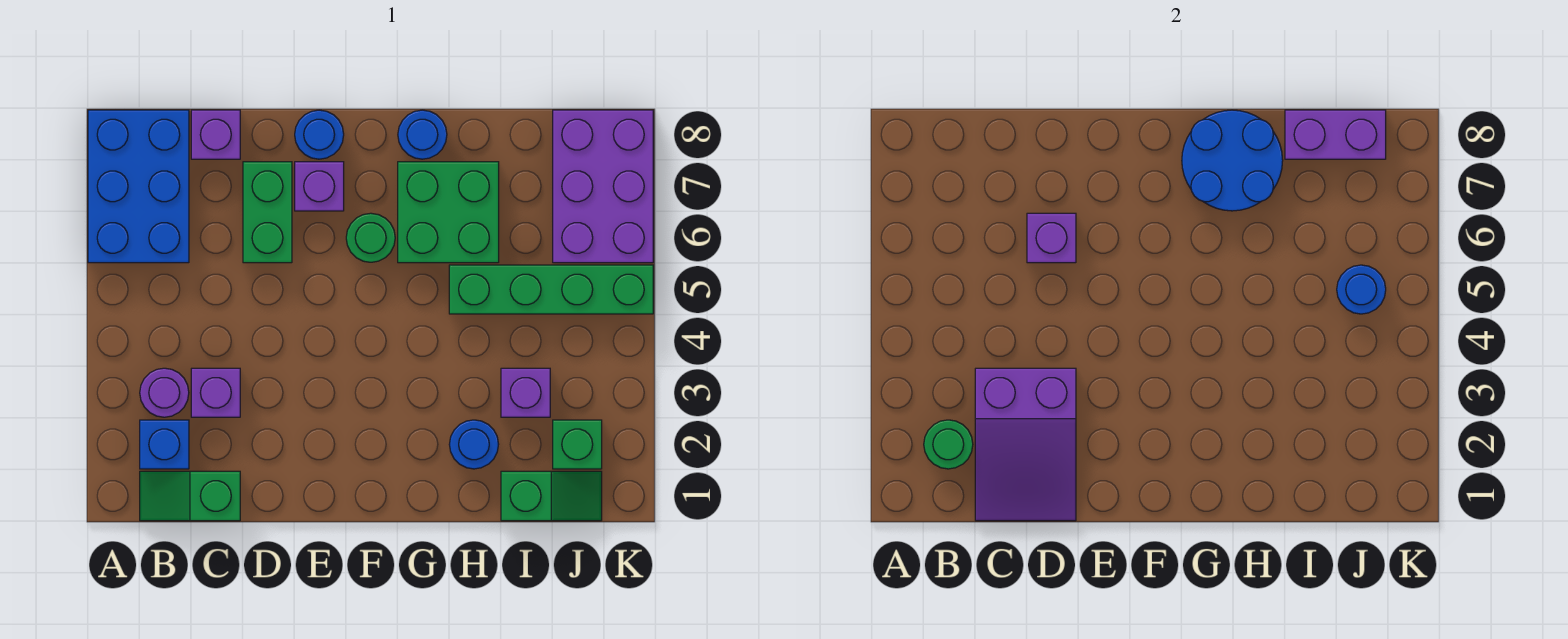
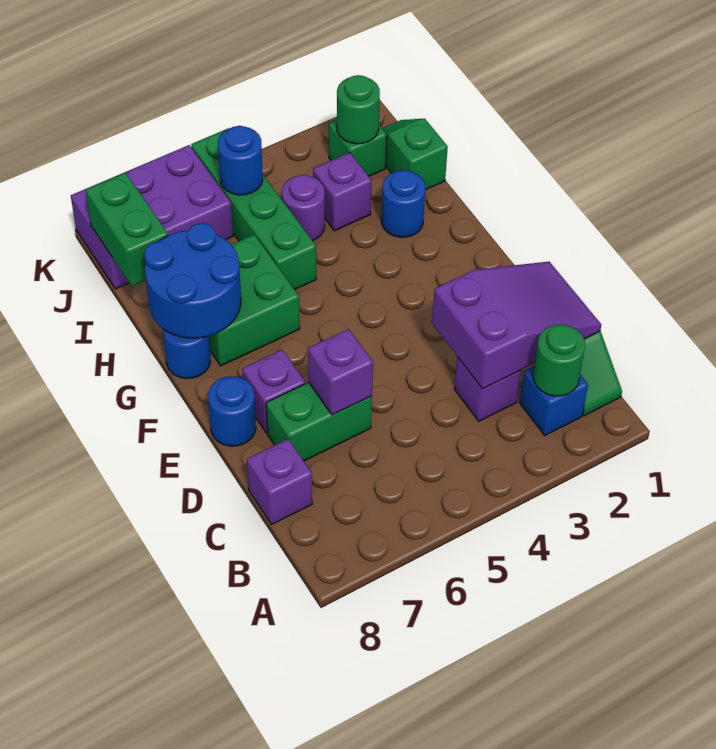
blue brick A6:B8 level 1 -> none
purple round brick B3 level 1 -> purple round brick I4 level 1
green round brick F6 level 1 -> green round brick J2 level 2
purple brick I8:J8 level 2 -> green brick I8:J8 level 2

